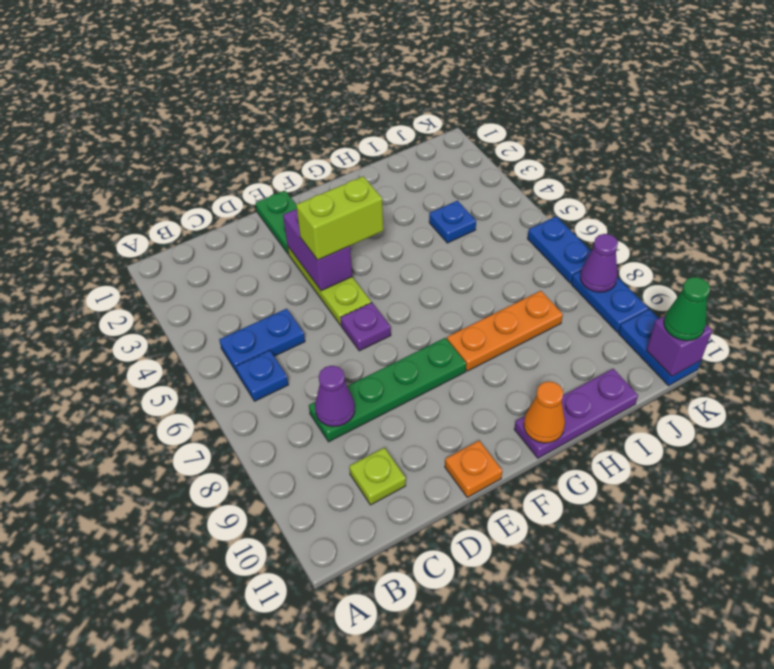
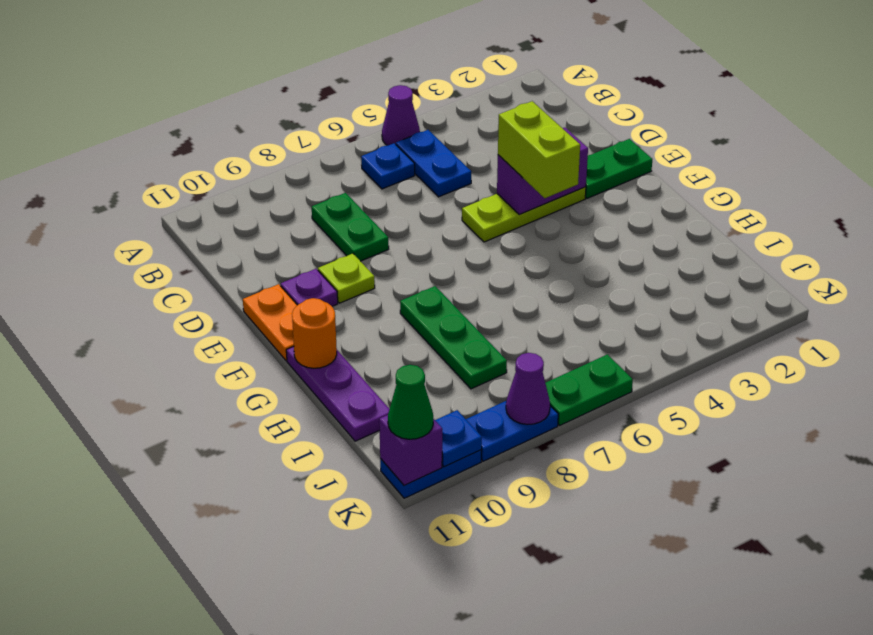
green plate C8:F8 level 1 -> green plate C8:D8 level 1
purple cone C8 level 2 -> purple cone A5 level 1
lime plate C10 level 1 -> lime plate E9 level 1
purple plate E6 level 1 -> purple plate E10 level 1
orange plate E11 level 1 -> orange plate E11:F11 level 1
orange plate G8:I8 level 1 -> green plate G8:I8 level 1
orange cone G11 level 2 -> orange round brick G11 level 2
blue plate I4 level 1 -> blue plate K10 level 2
blue plate K6:K7 level 1 -> green plate K6:K7 level 1

